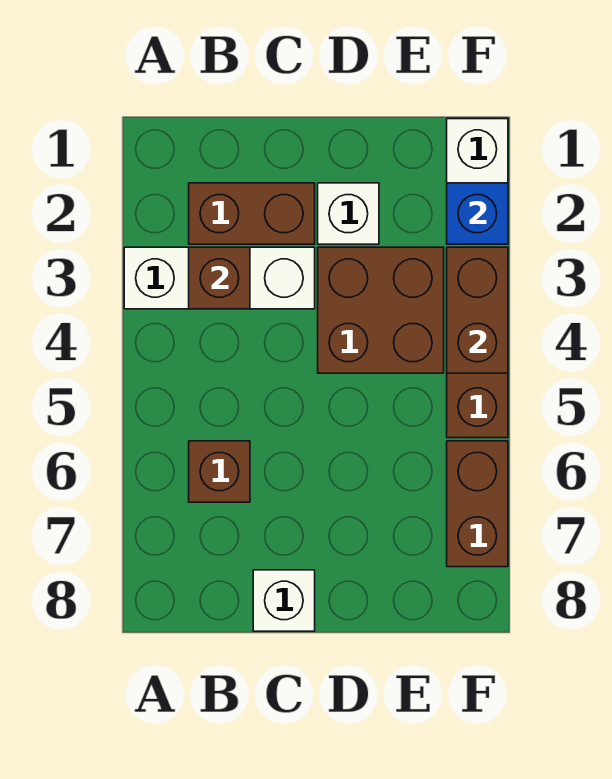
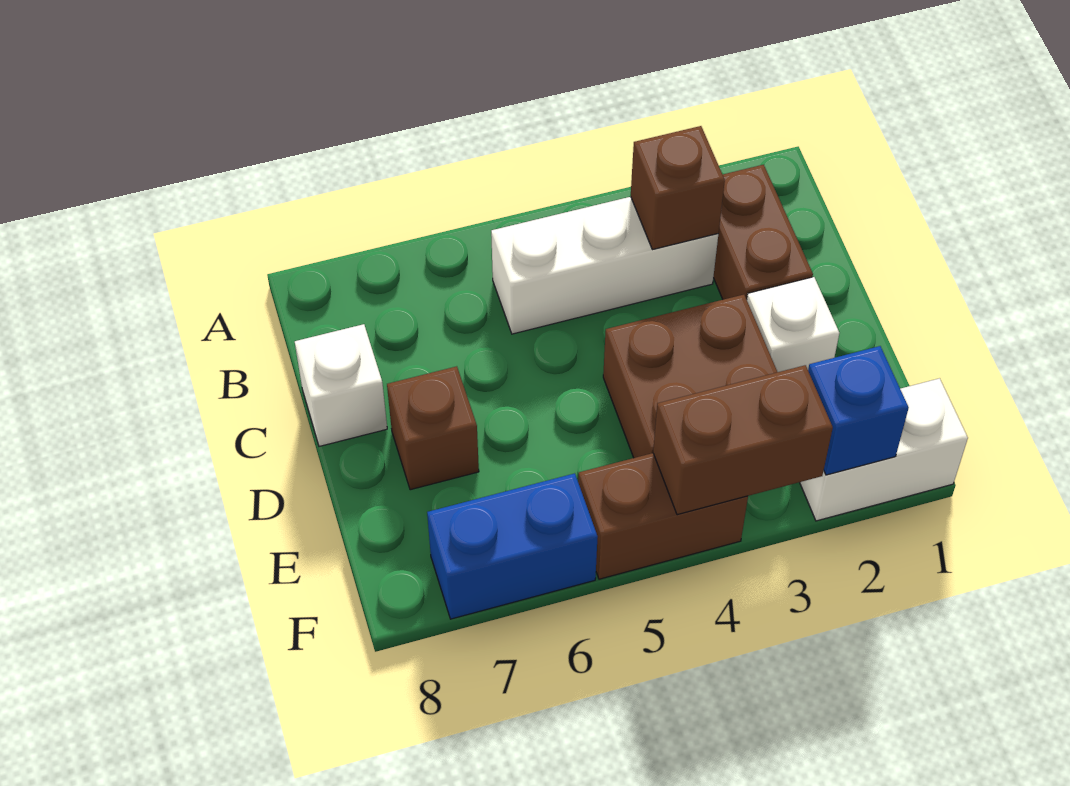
white brick A3:C3 level 1 -> white brick B3:B5 level 1
brown brick B6 level 1 -> brown brick D7 level 1
brown brick F6:F7 level 1 -> blue brick F6:F7 level 1

